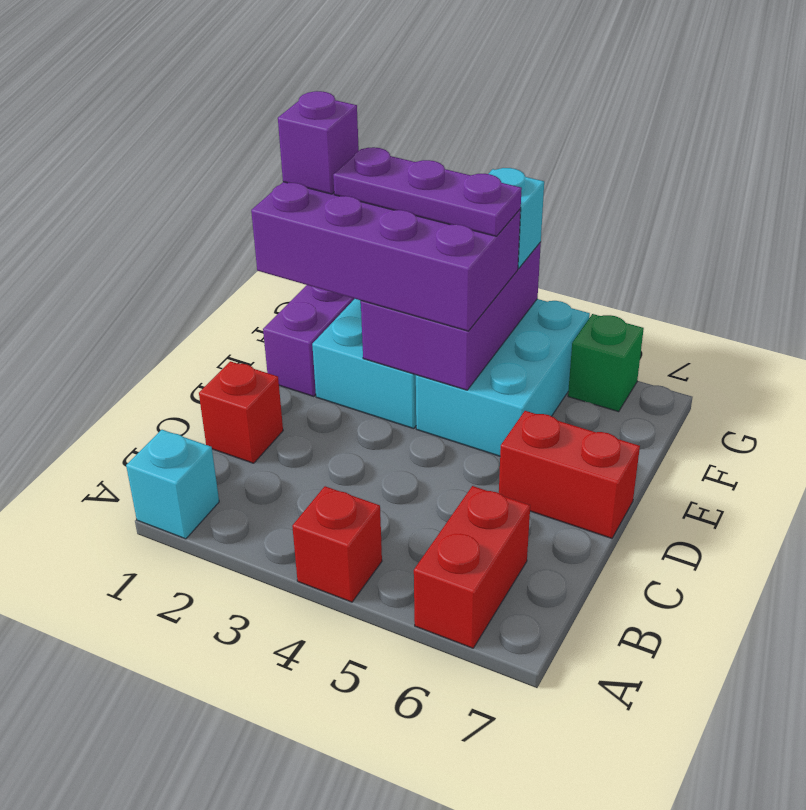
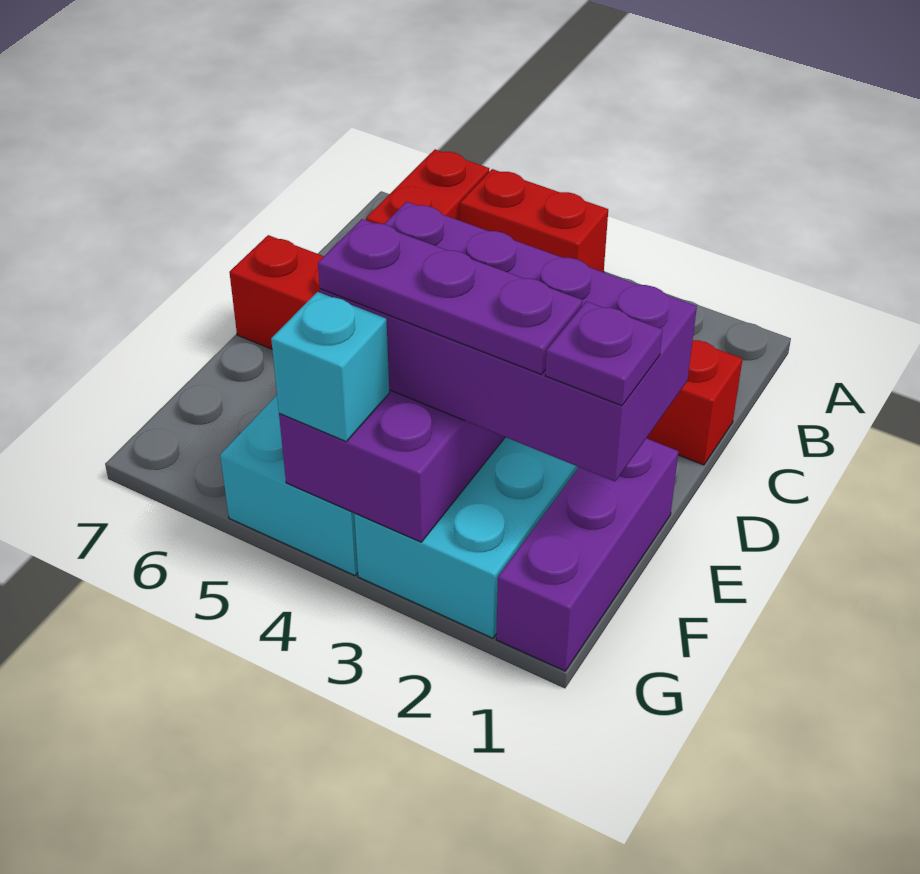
cyan brick A1 level 1 -> none
red brick A4 level 1 -> red brick A4:A5 level 1
purple brick F1 level 4 -> purple plate F1 level 4
green brick G6 level 1 -> none

